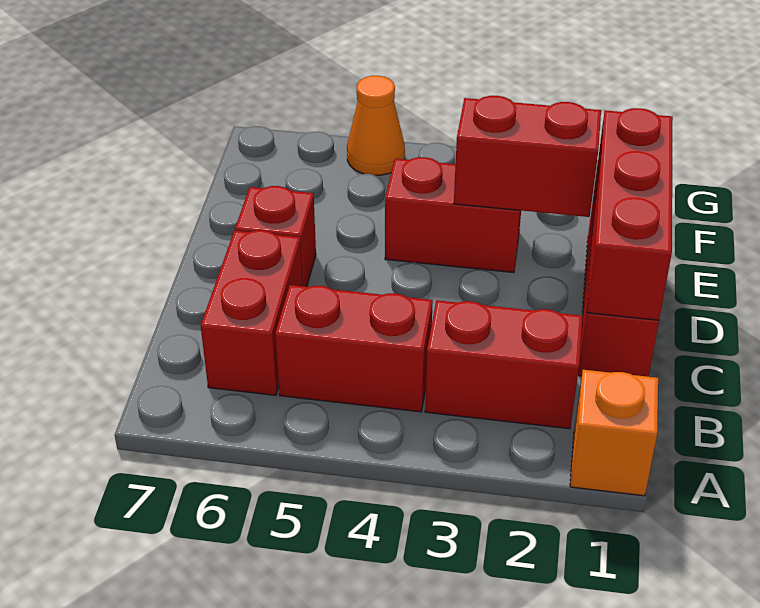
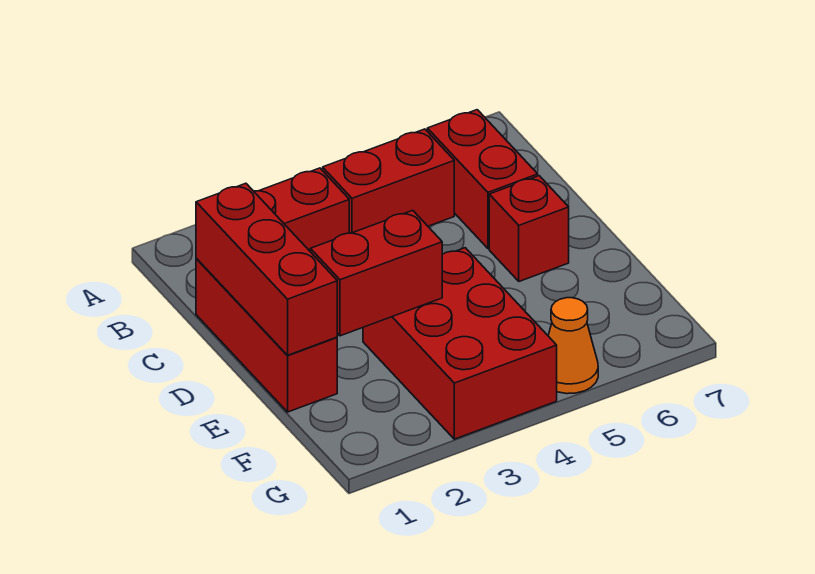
orange brick A1 level 1 -> none
red brick E3:E4 level 1 -> red brick E3:G4 level 1

